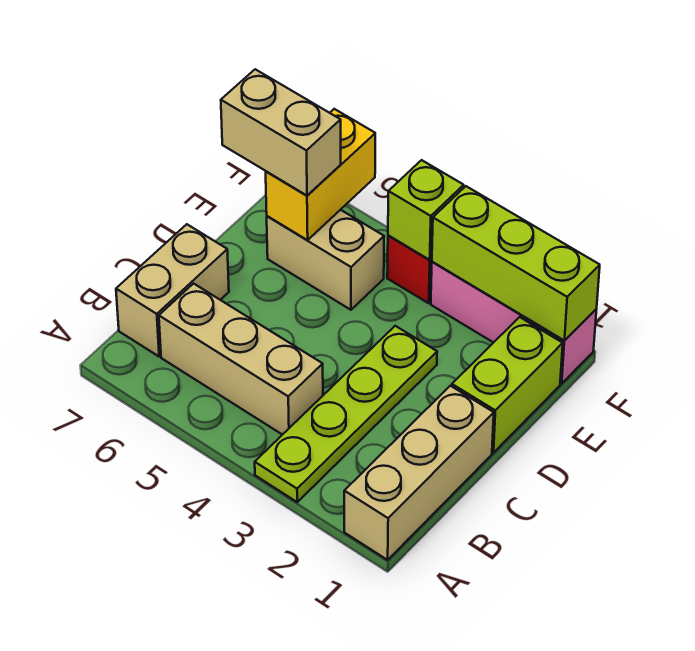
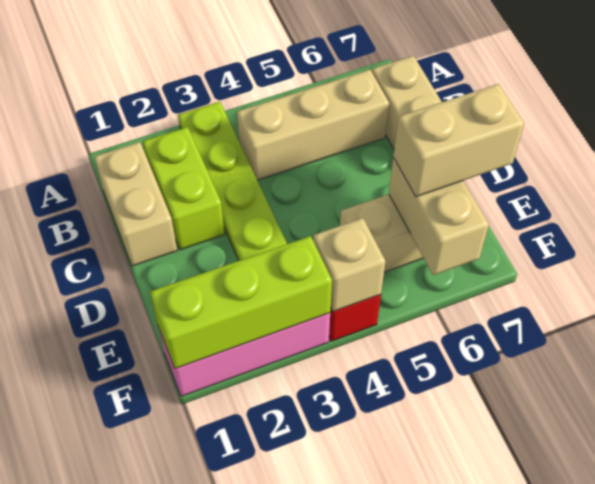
tan brick A1:C1 level 1 -> tan brick B1:C1 level 1
lime brick D1:E1 level 1 -> lime brick B2:C2 level 1
yellow brick E6:F6 level 2 -> tan brick E6:F6 level 2
lime brick F4 level 2 -> tan brick F4 level 2

